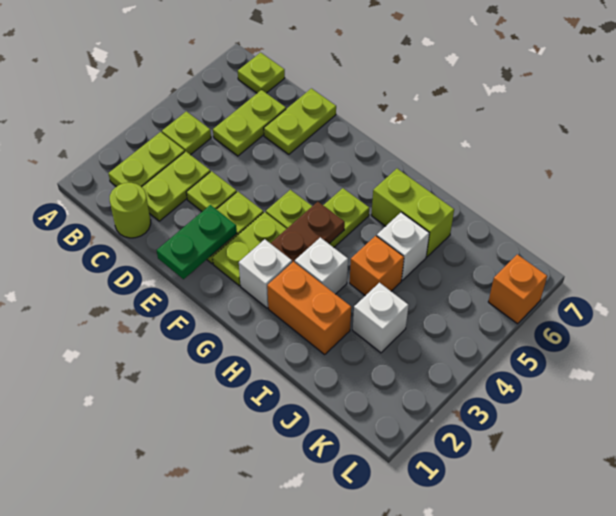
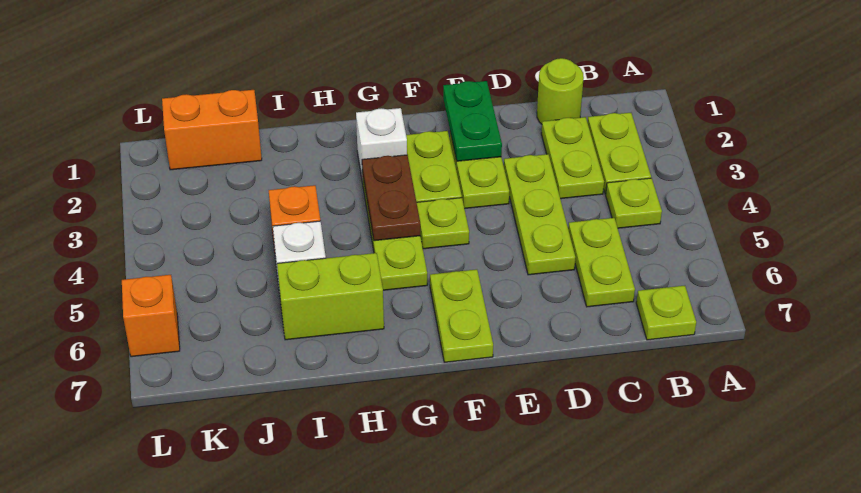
lime plate D3 level 1 -> lime plate D3:D5 level 1
lime plate D6:D7 level 1 -> lime plate F6:F7 level 1
orange brick H2:I2 level 1 -> orange brick J1:K1 level 1
white brick H3 level 1 -> none
white brick J3 level 1 -> none

